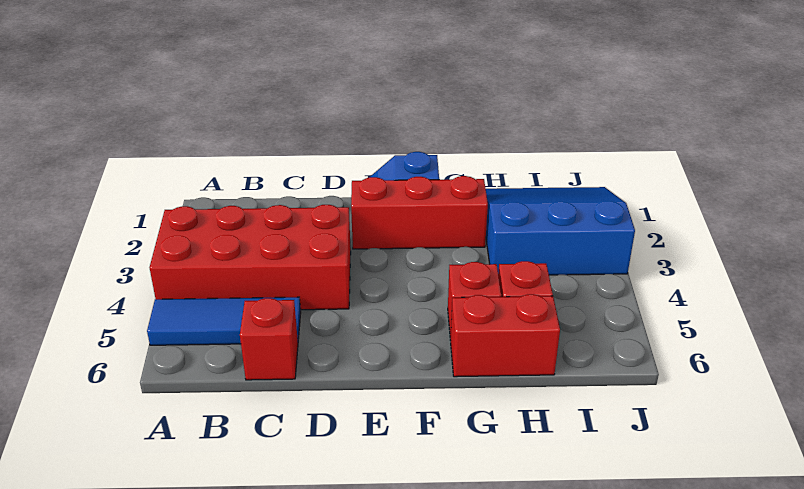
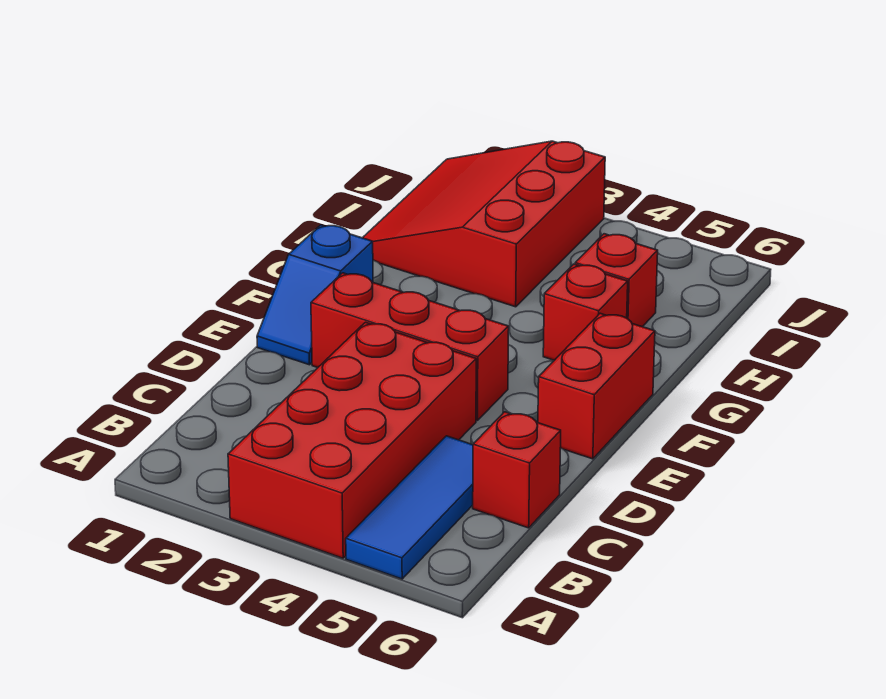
red brick E2:G2 level 1 -> red brick E2:E4 level 1
red brick G6:H6 level 1 -> red brick E6:F6 level 1
blue slope H1:J3 level 1 top 3 -> red slope H1:J3 level 1 top 3

